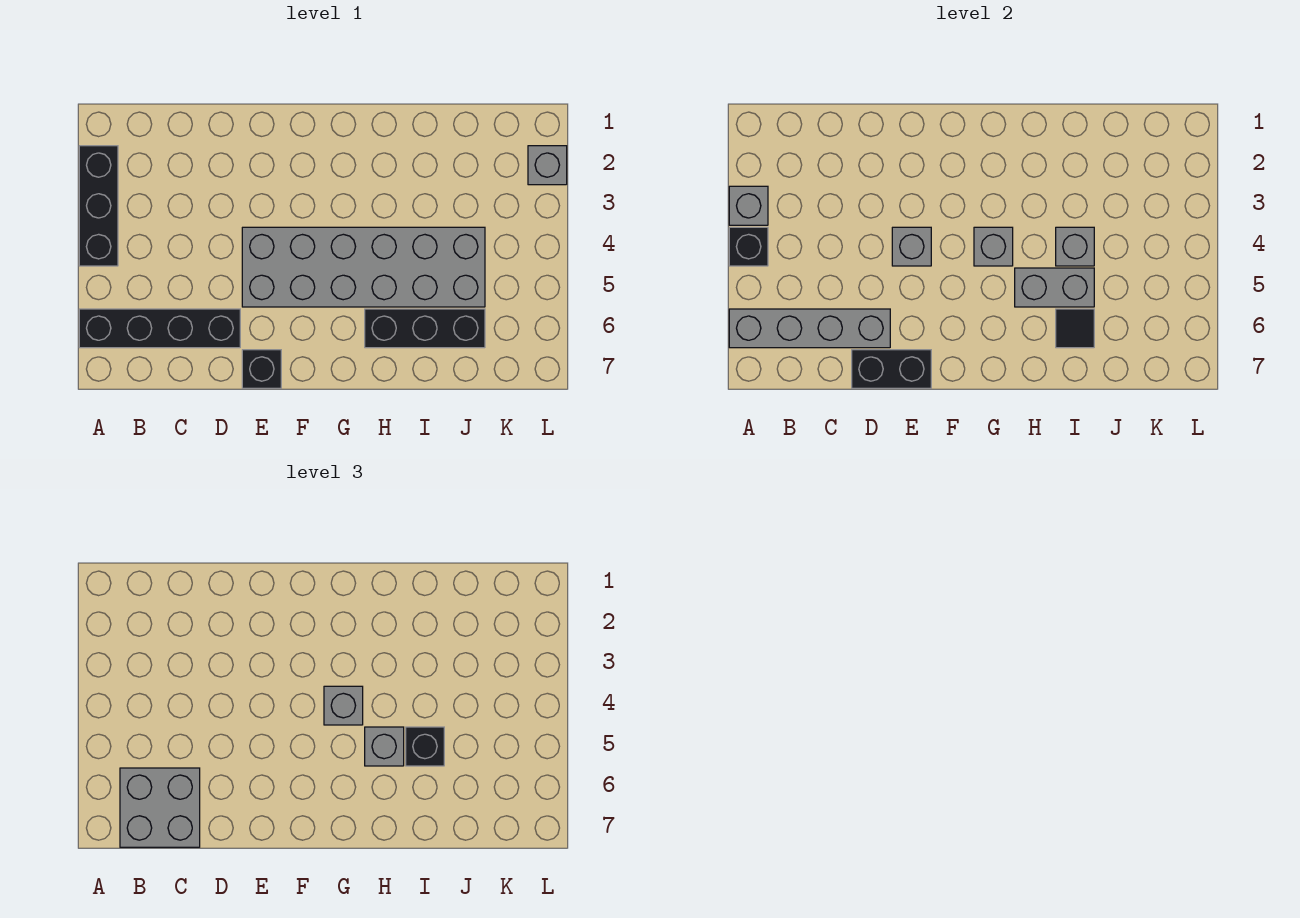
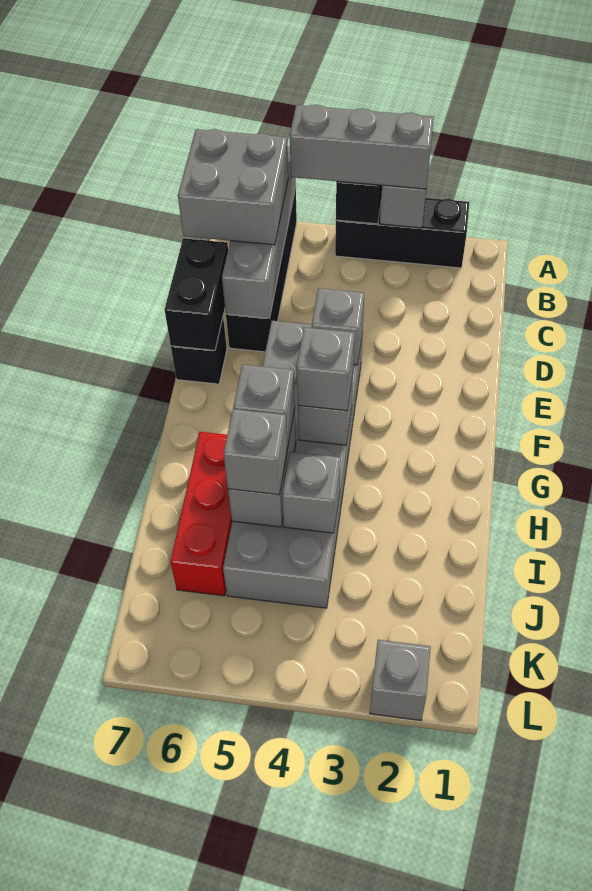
none -> grey brick A3:A5 level 3
black brick H6:J6 level 1 -> red brick H6:J6 level 1
black brick I5 level 3 -> grey brick I5 level 3
black tile I6 level 2 -> none

